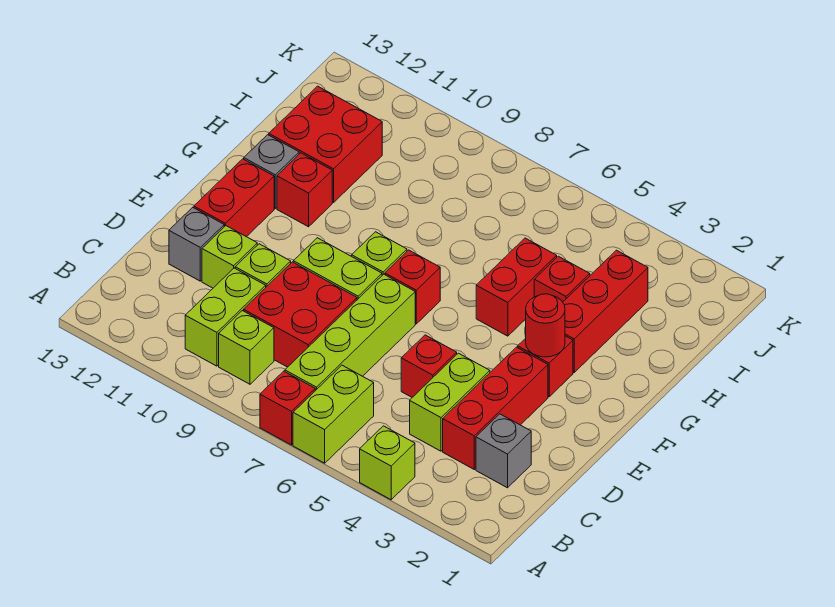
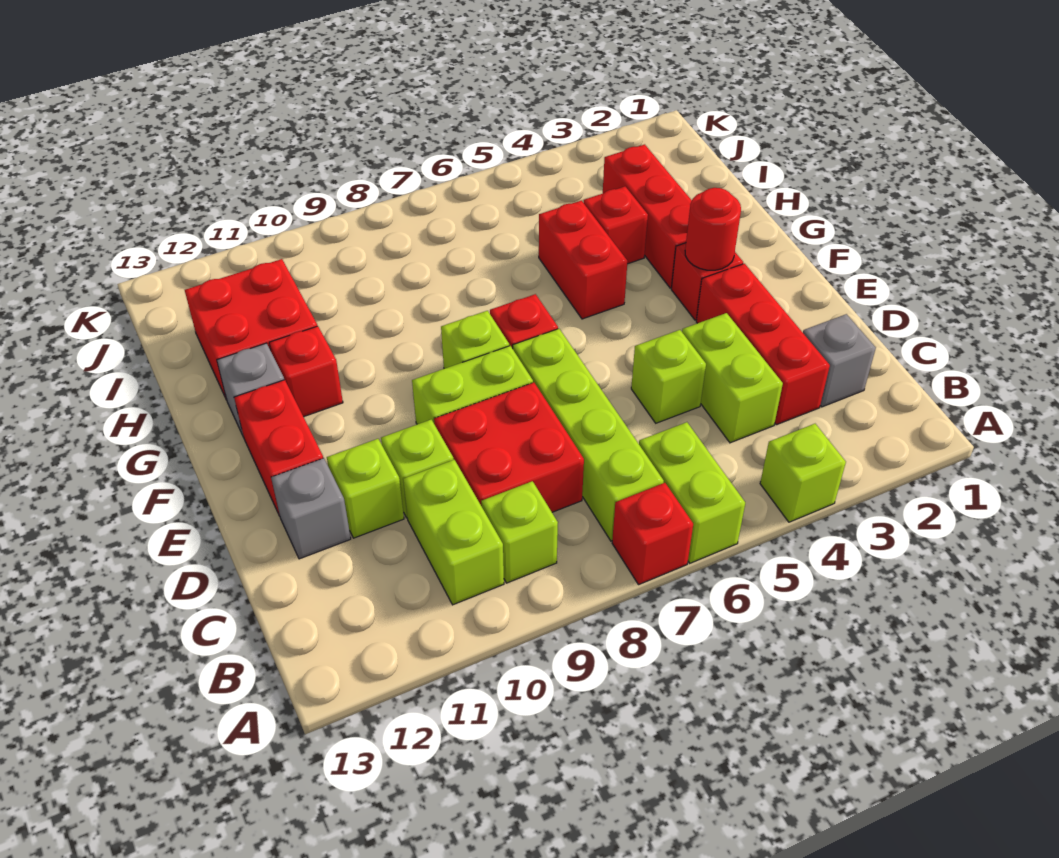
red brick D5 level 1 -> lime brick D5 level 1

